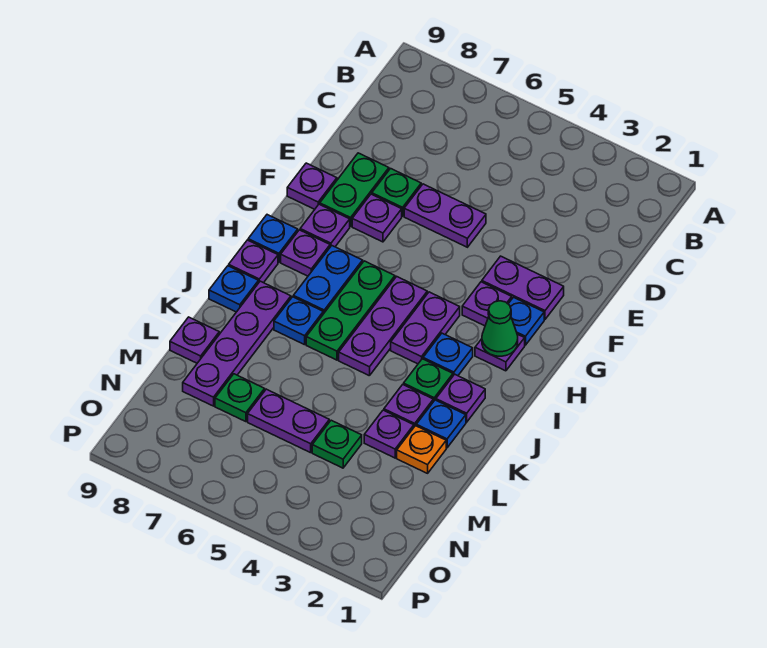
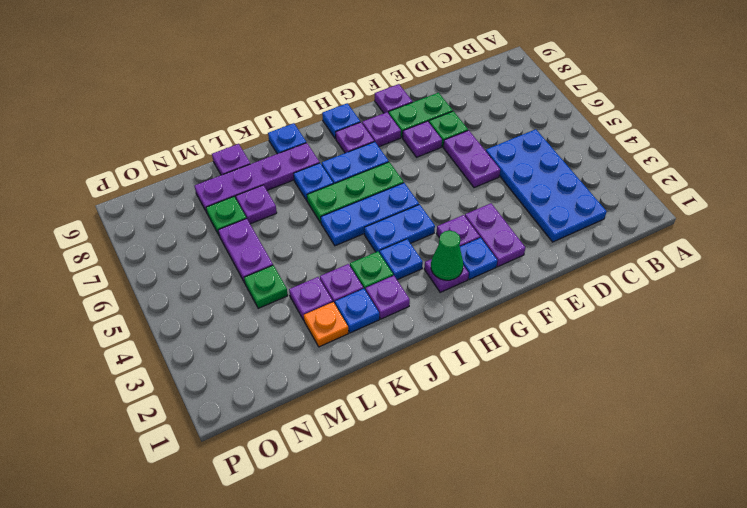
none -> blue plate C2:D5 level 1
purple plate H4:I4 level 1 -> blue plate H4:I4 level 1
purple plate H5:J5 level 1 -> blue plate H5:J5 level 1
purple plate I9 level 1 -> purple plate L7 level 1

